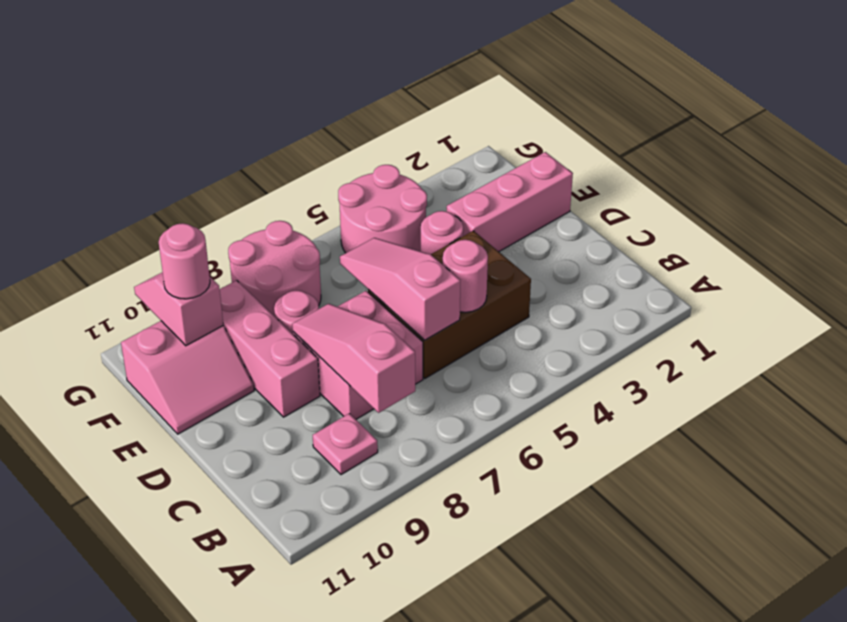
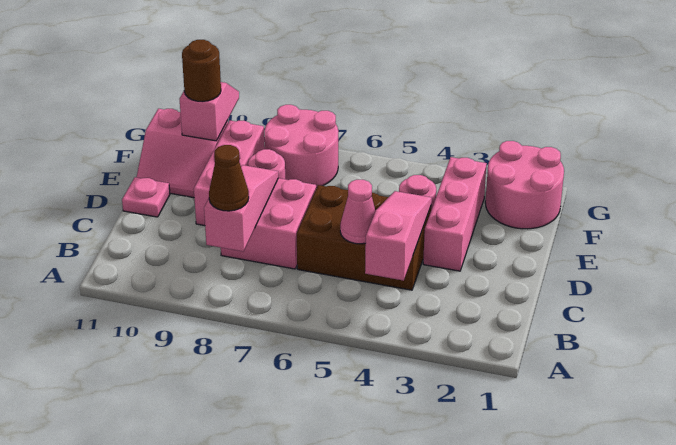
none -> brown cone B8 level 3
pink plate B9 level 1 -> pink plate D11 level 1
pink round brick C5 level 2 -> pink cone C5 level 2
pink slope C6:E6 level 2 top C -> pink slope B4:D4 level 2 top B
pink brick E1:E3 level 1 -> pink brick D3:F3 level 1
pink round brick F4:G5 level 1 -> pink round brick F1:G2 level 1
pink round brick F10 level 3 -> brown round brick F10 level 3

